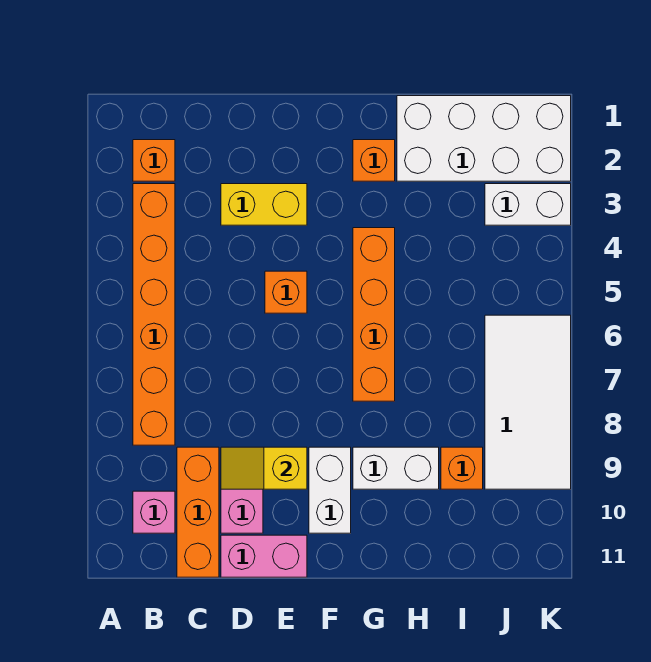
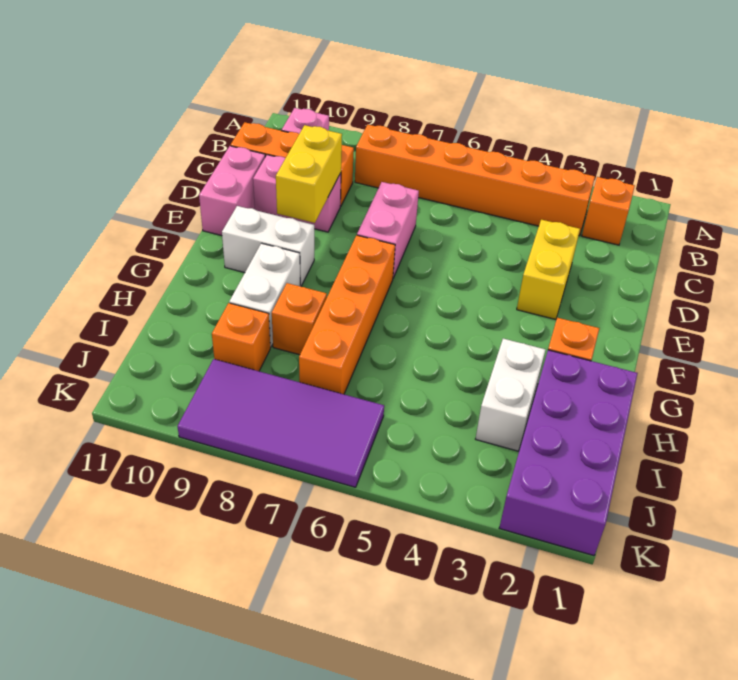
none -> pink brick D7:E7 level 1
yellow slope D9:E9 level 2 top E -> yellow brick D9:E9 level 2
orange brick E5 level 1 -> orange brick H8 level 1
orange brick G4:G7 level 1 -> orange brick F7:I7 level 1
white brick H1:K2 level 1 -> purple brick H1:K2 level 1
white brick J3:K3 level 1 -> white brick H3:I3 level 1
white tile J6:K9 level 1 -> purple tile J6:K9 level 1

